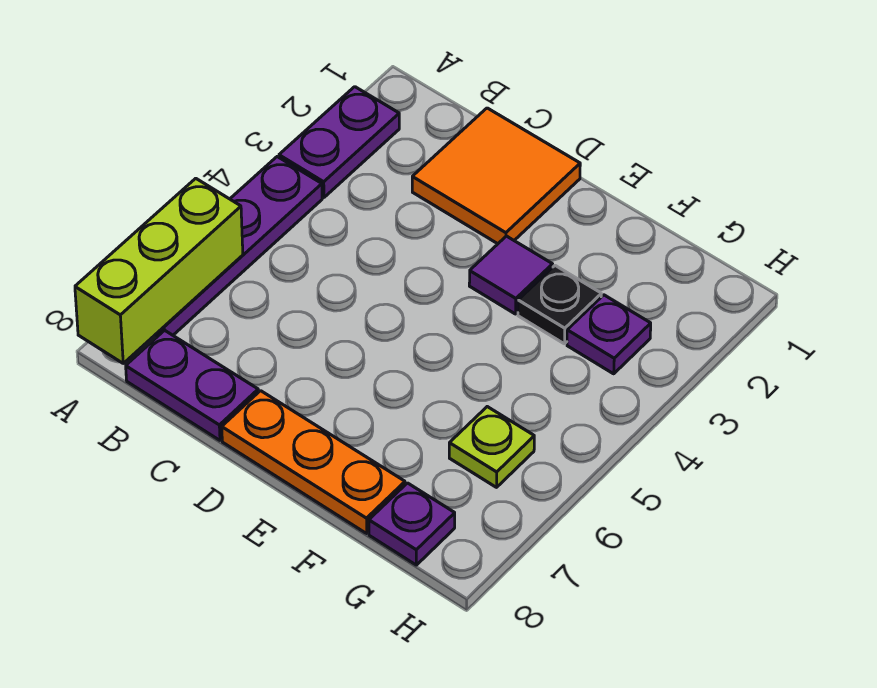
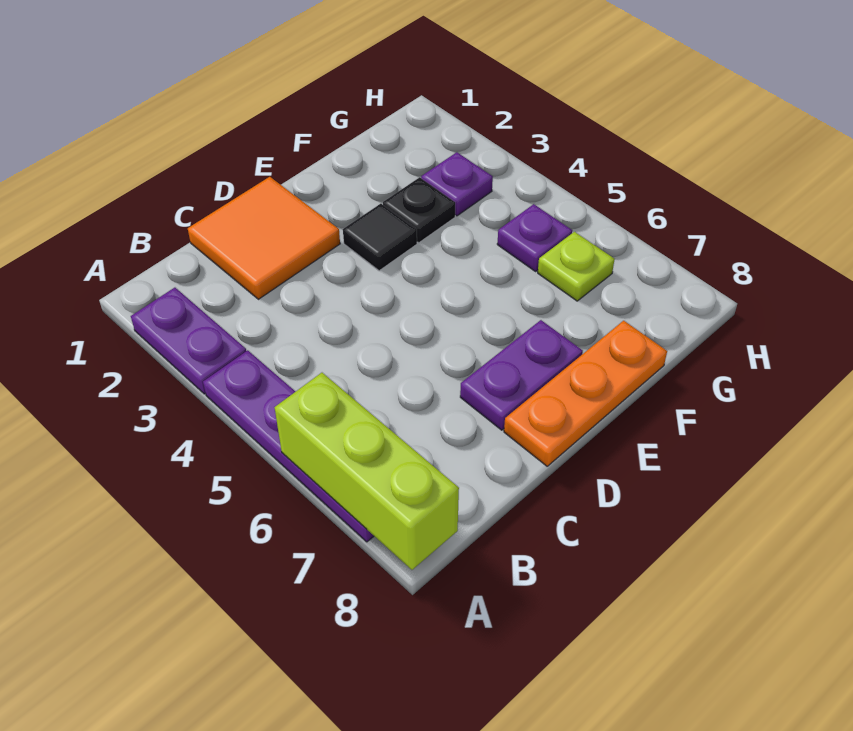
purple plate B8:C8 level 1 -> purple plate D7:E7 level 1
purple tile E3 level 1 -> black tile E3 level 1
purple plate G8 level 1 -> purple plate G5 level 1

